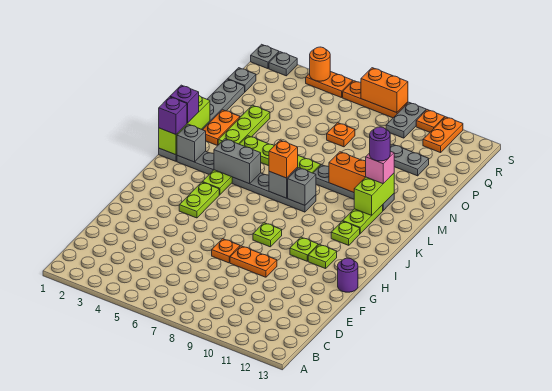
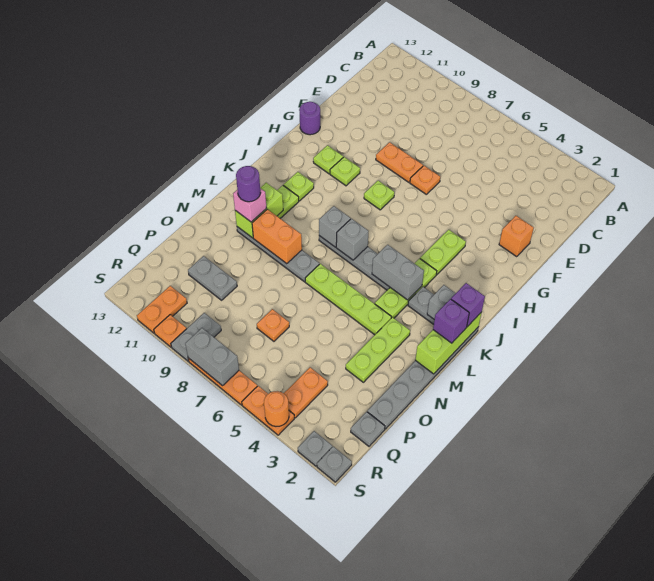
orange brick K7 level 3 -> orange brick F2 level 1
orange plate M2:N2 level 1 -> orange plate Q4:R4 level 1
orange brick S7:S8 level 2 -> grey brick S7:S8 level 2

